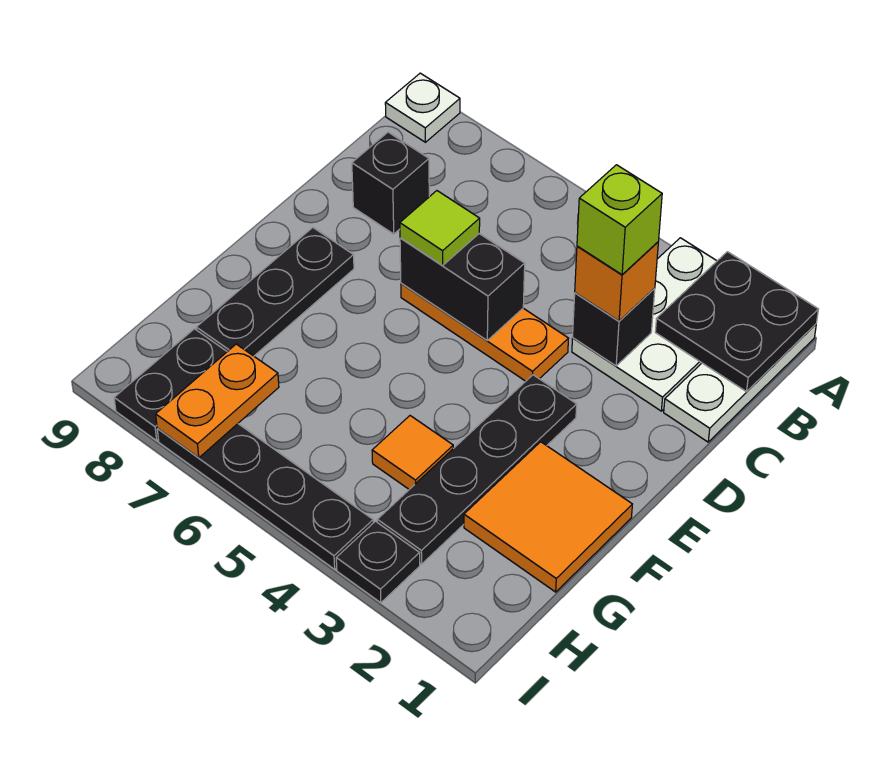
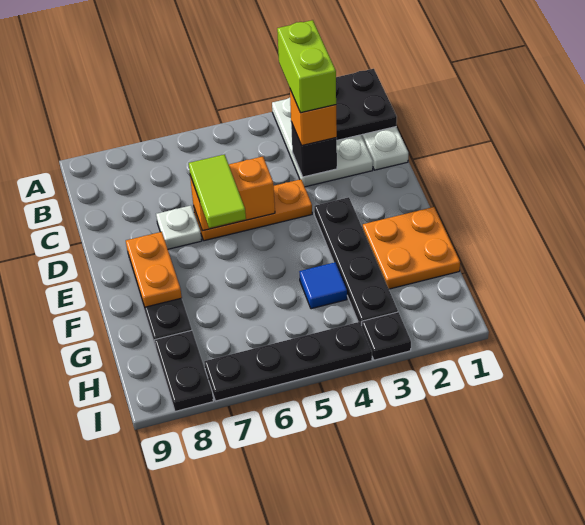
white plate A9 level 1 -> white plate D7 level 1
lime brick C3 level 4 -> lime brick B3:C3 level 4
black brick C8 level 1 -> none
black brick D5:D6 level 2 -> orange brick D5:D6 level 2
lime tile D6 level 3 -> lime tile D6:E6 level 3
orange tile F1:G2 level 1 -> orange plate F1:G2 level 1
orange tile G4 level 1 -> blue tile G4 level 1
orange plate H7:I7 level 2 -> orange plate E8:F8 level 2

